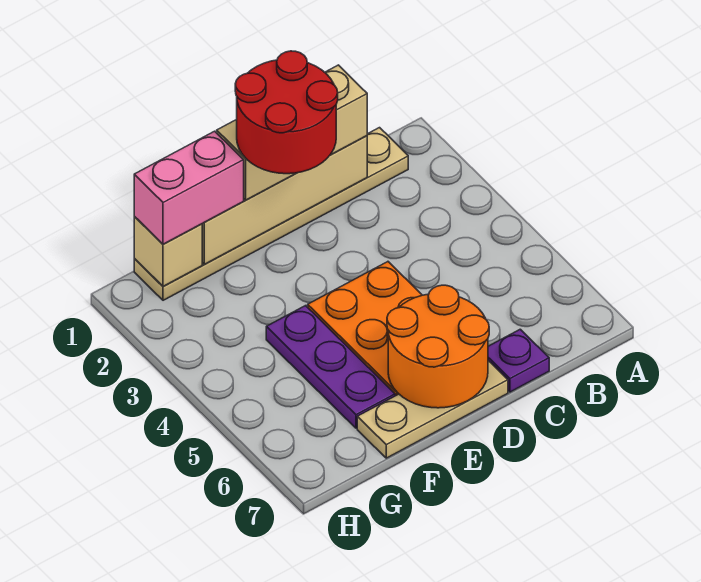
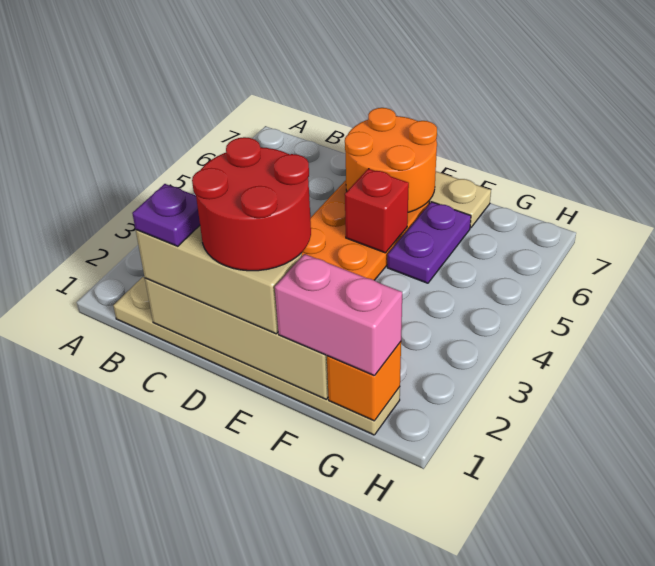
purple plate C7 level 1 -> purple plate C1 level 4
none -> red brick E5 level 2
purple plate F4:F6 level 1 -> purple plate F5:F6 level 1
tan brick G1 level 2 -> orange brick G1 level 2

